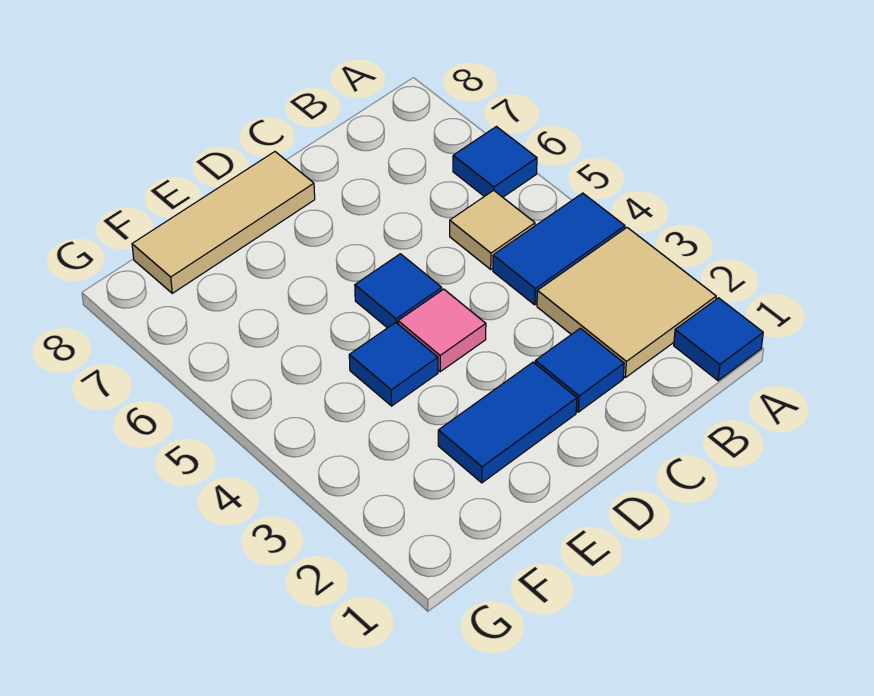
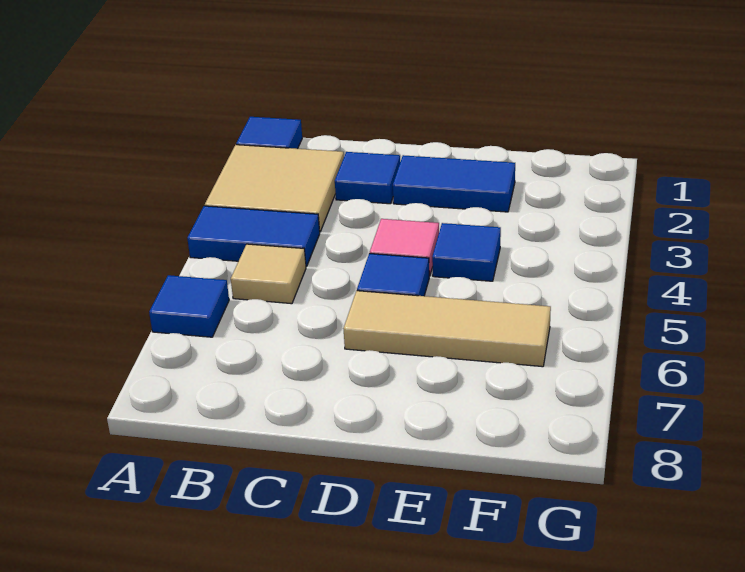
tan tile D8:F8 level 1 -> tan tile D6:F6 level 1

